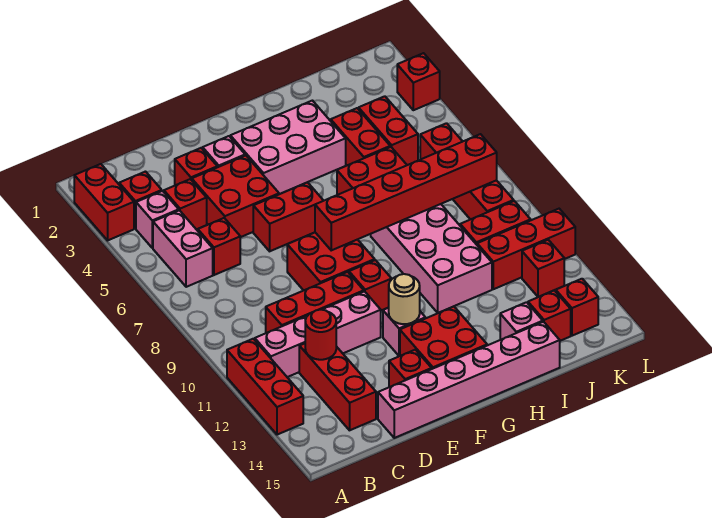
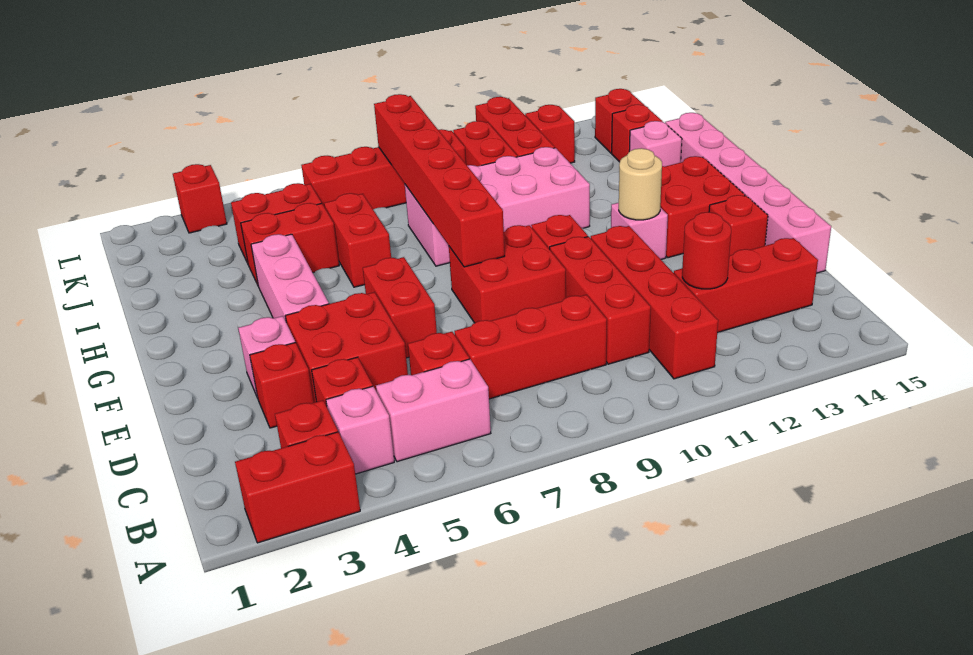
red brick A11:A13 level 1 -> red brick C7:C9 level 1
pink brick B11:E11 level 1 -> red brick B11:E11 level 1
pink brick F3:H4 level 1 -> pink brick F4:H4 level 1

